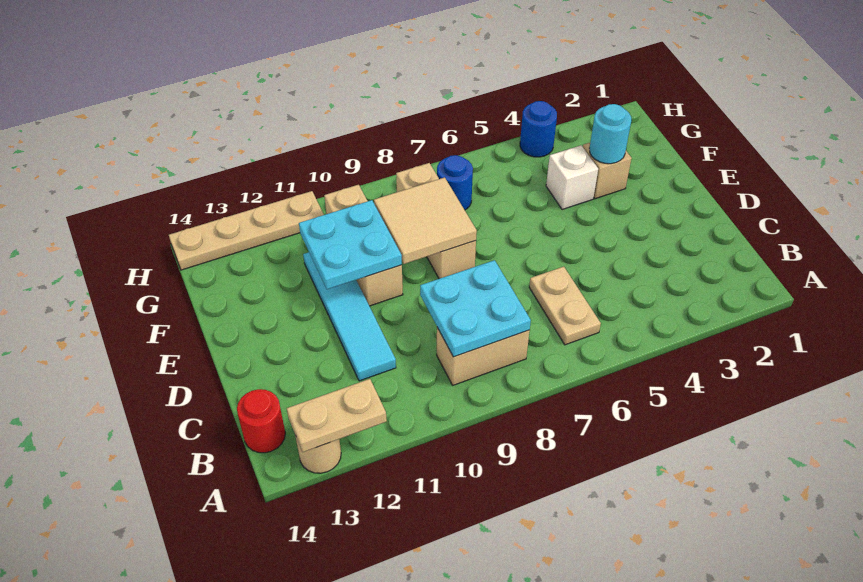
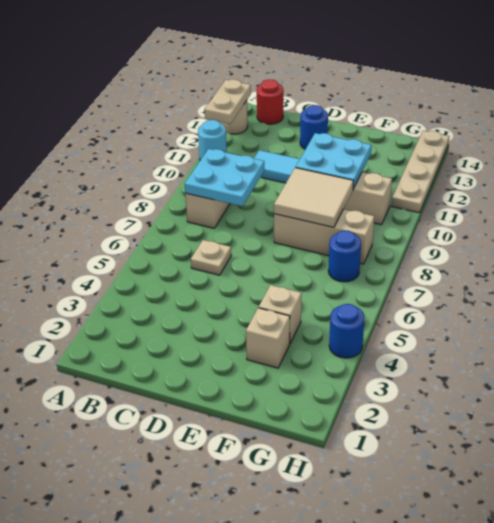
tan plate B6:C6 level 1 -> tan plate C6 level 1
none -> blue round brick D13 level 1
cyan round brick F3 level 2 -> cyan round brick A11 level 1
white brick F4 level 1 -> tan brick F4 level 1

